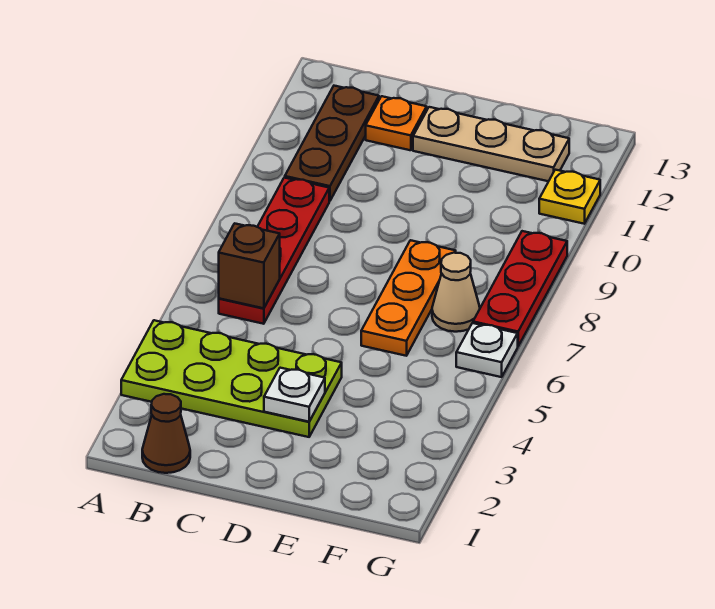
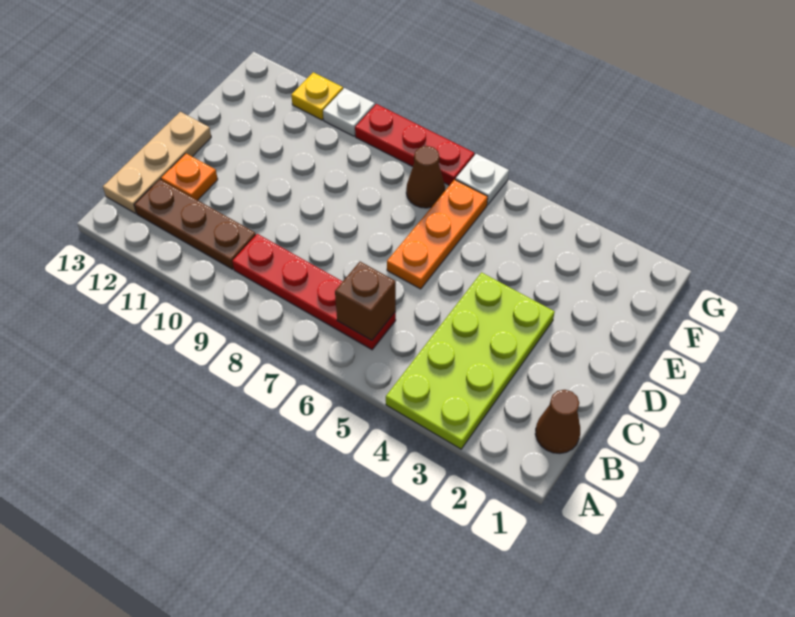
white plate D3 level 2 -> white plate G10 level 1
tan plate D12:F12 level 1 -> tan plate B13:D13 level 1
orange plate E6:E8 level 1 -> orange plate D6:F6 level 1
tan cone F7 level 1 -> brown cone F7 level 1

